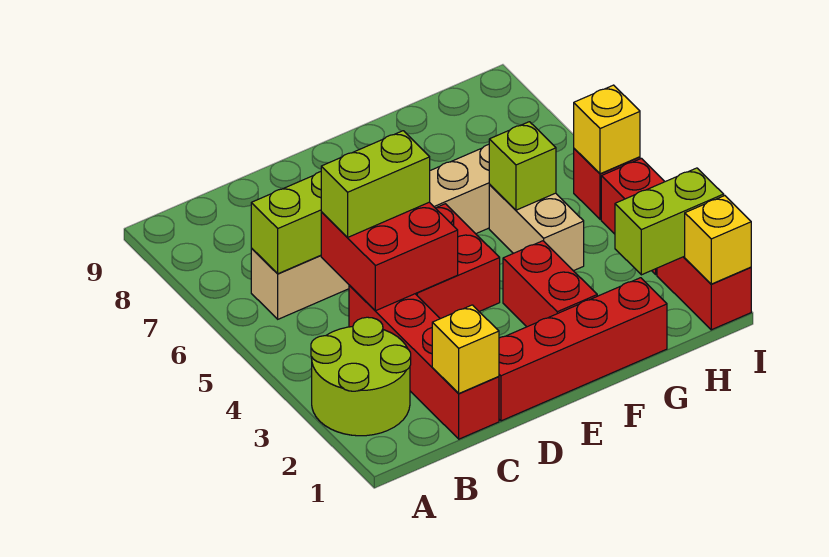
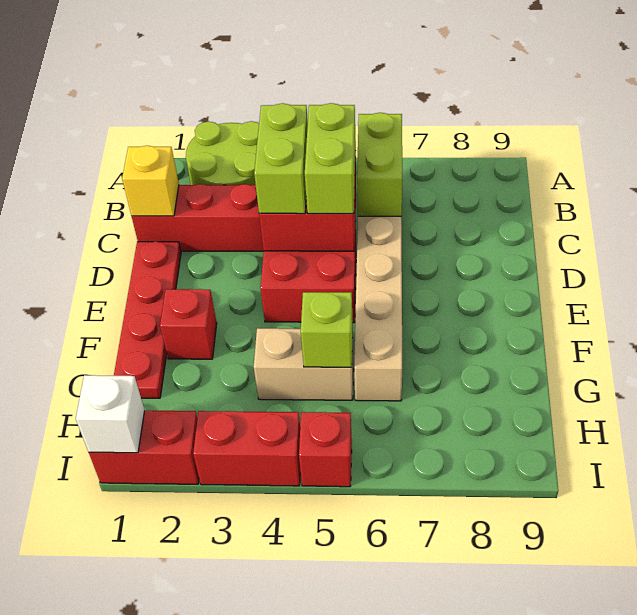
red brick D1:G1 level 1 -> red plate D1:G1 level 1
red brick F2:F3 level 1 -> red brick F2 level 1
lime brick H2:I2 level 2 -> lime brick C4:D4 level 3
yellow brick I1 level 2 -> white brick I1 level 2
yellow brick I5 level 2 -> none

